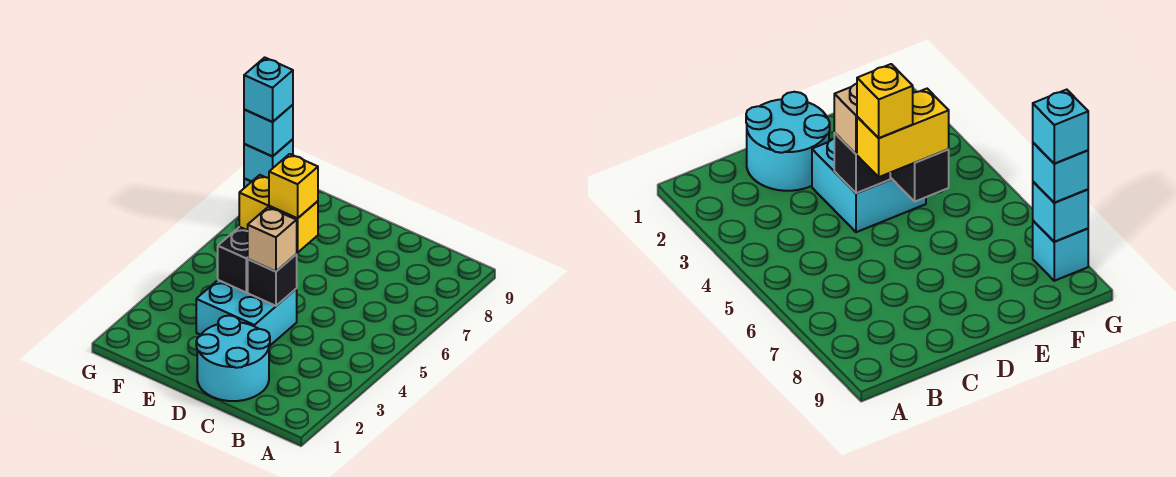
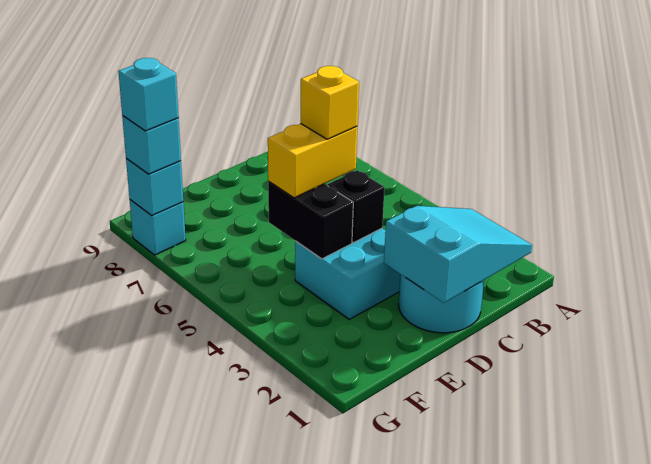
none -> cyan slope B1:D2 level 2 top D
tan brick D4 level 3 -> none

